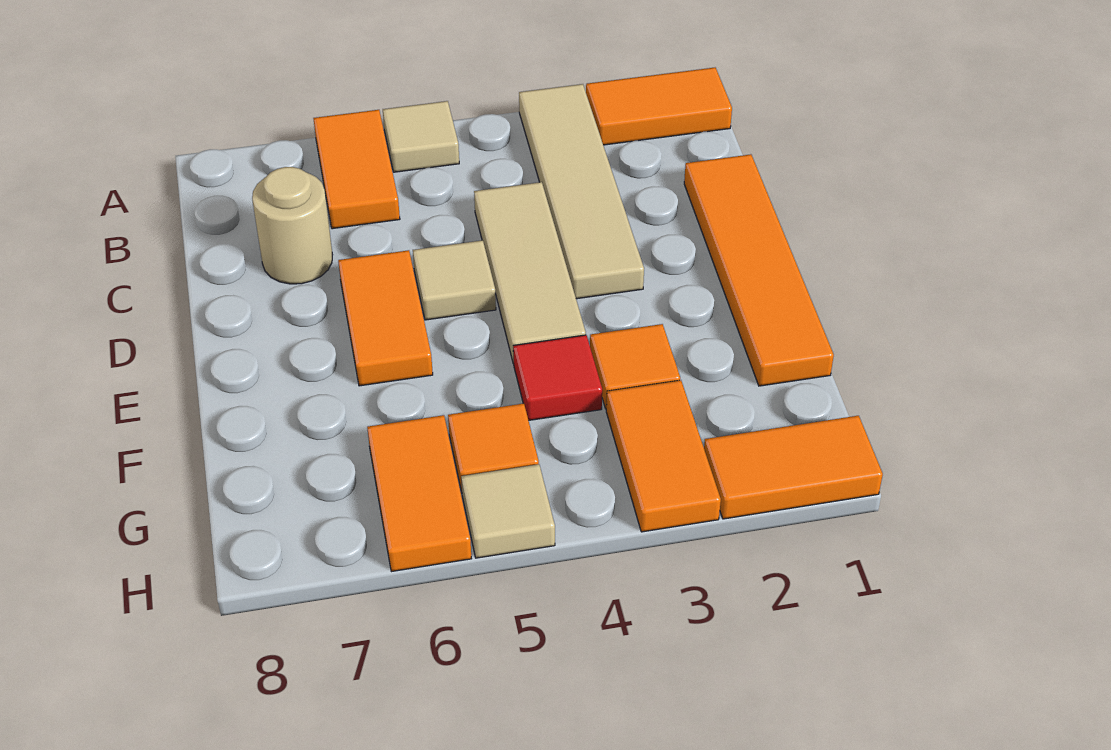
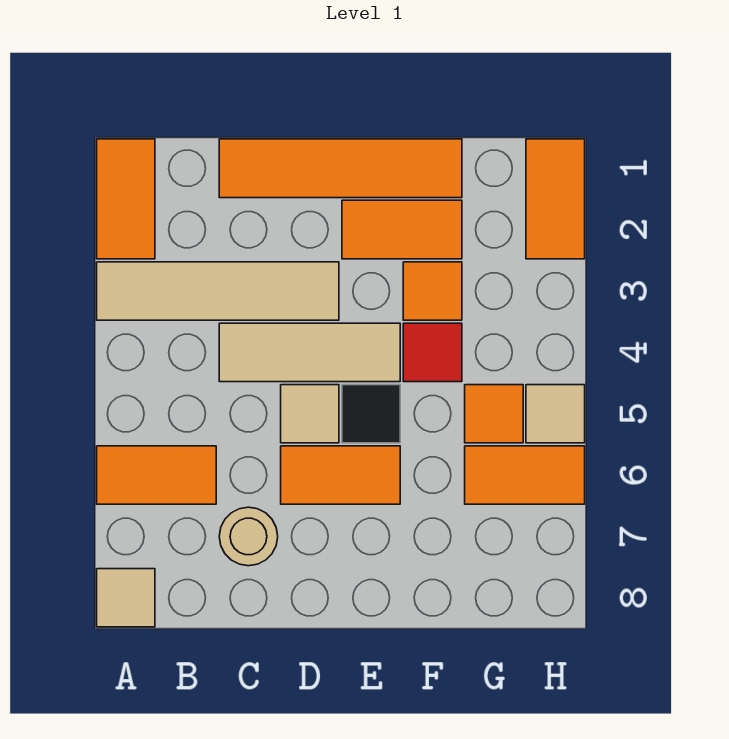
tan tile A5 level 1 -> tan tile A8 level 1
none -> black tile E5 level 1
orange tile G3:H3 level 1 -> orange tile E2:F2 level 1

